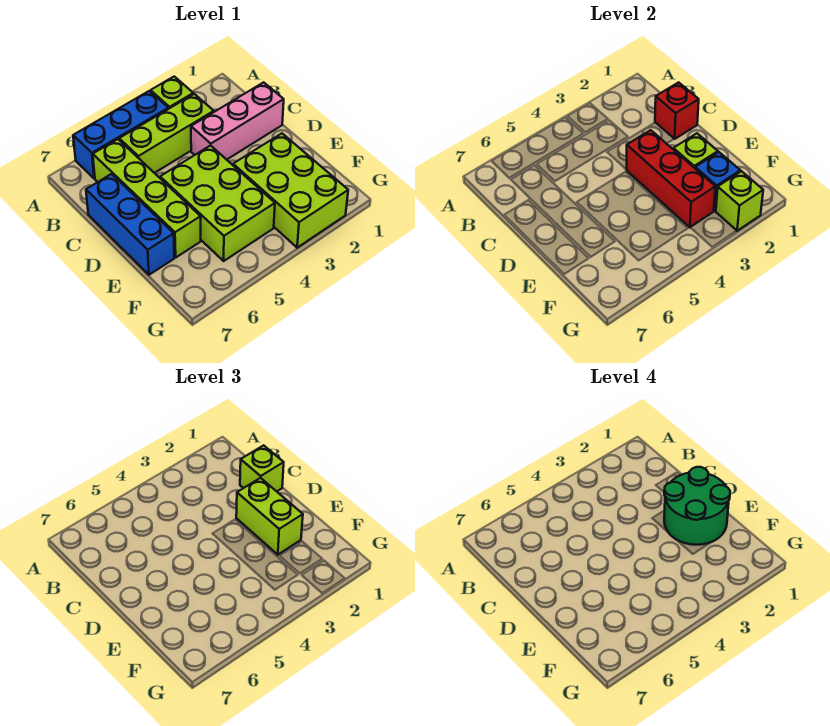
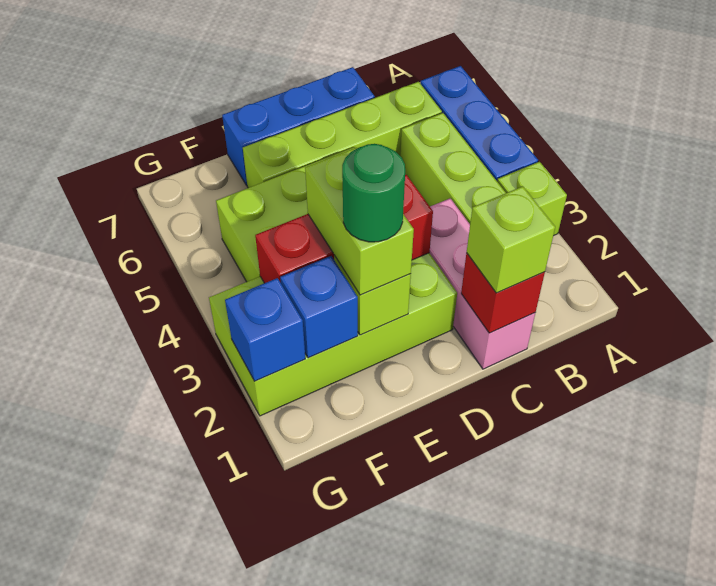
green round brick D1:E2 level 4 -> green round brick E2 level 4
lime brick D2:E2 level 3 -> lime brick E2:E3 level 3
lime brick E2:G3 level 1 -> lime brick D2:G3 level 1
lime brick G2 level 2 -> blue brick G2 level 2

